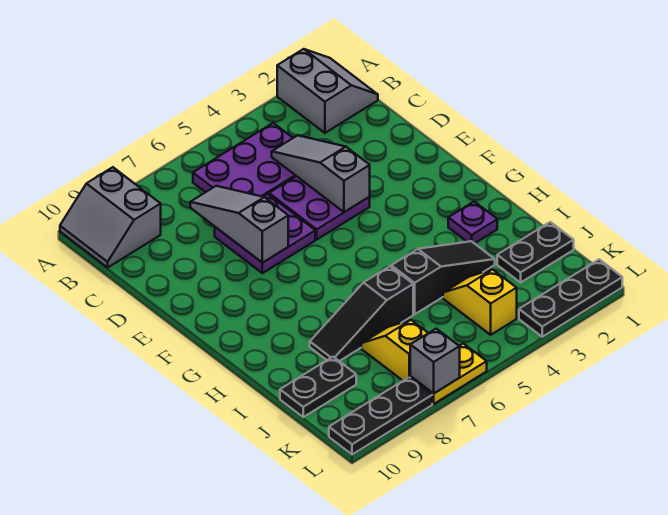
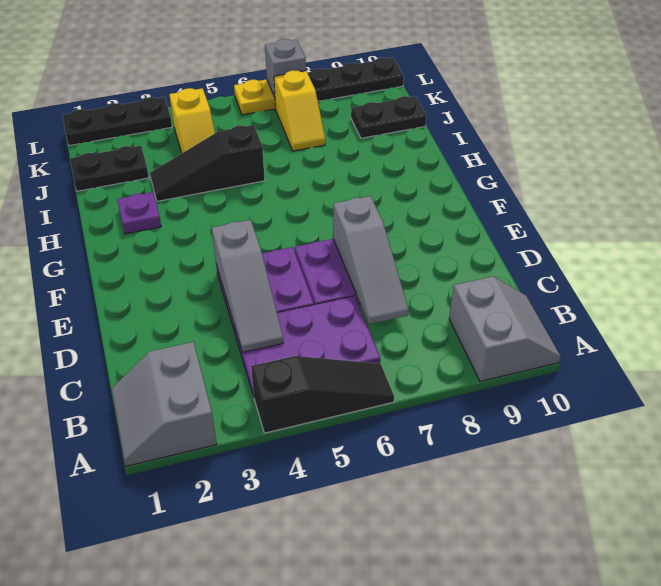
black slope I6:I8 level 1 top 6 -> black slope A4:A6 level 1 top 4

